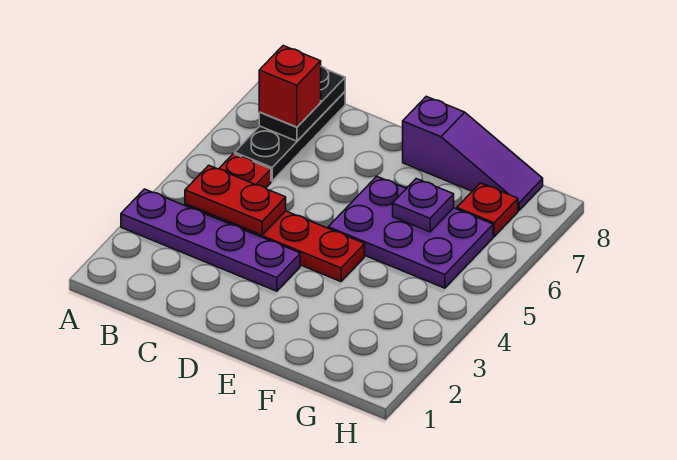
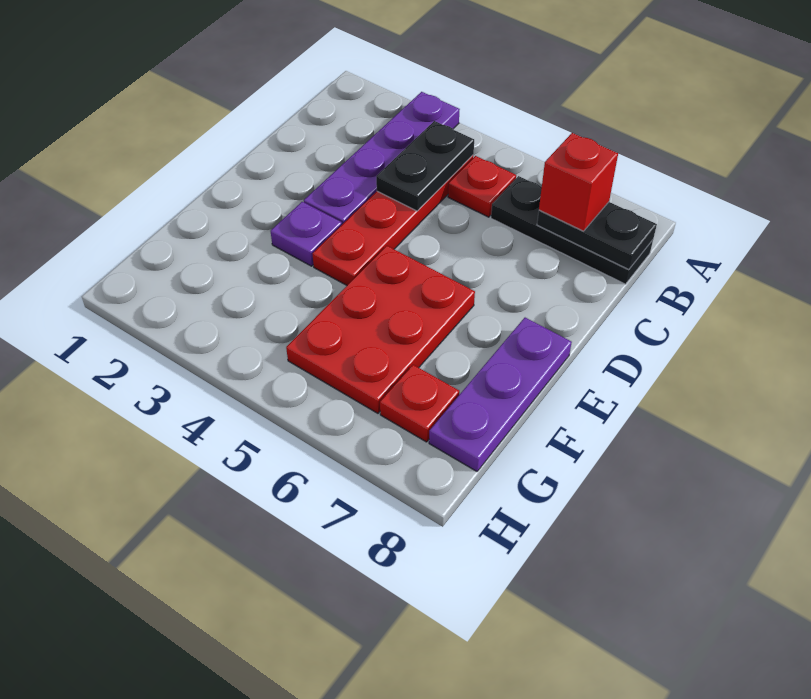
red plate B4:C4 level 2 -> black plate B4:C4 level 2
purple plate E5:G6 level 1 -> red plate E5:G6 level 1
purple slope E8:G8 level 1 top E -> purple plate E8:G8 level 1
purple plate F6 level 2 -> purple plate E3 level 1

